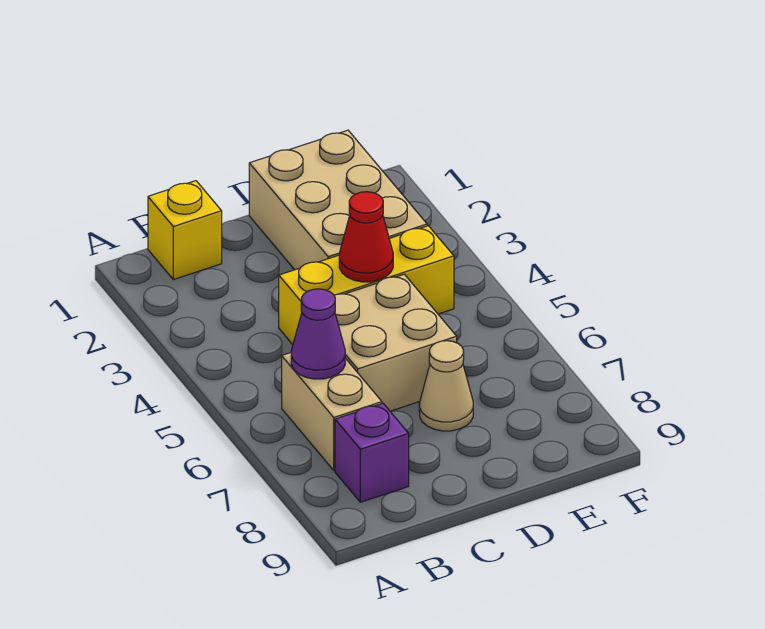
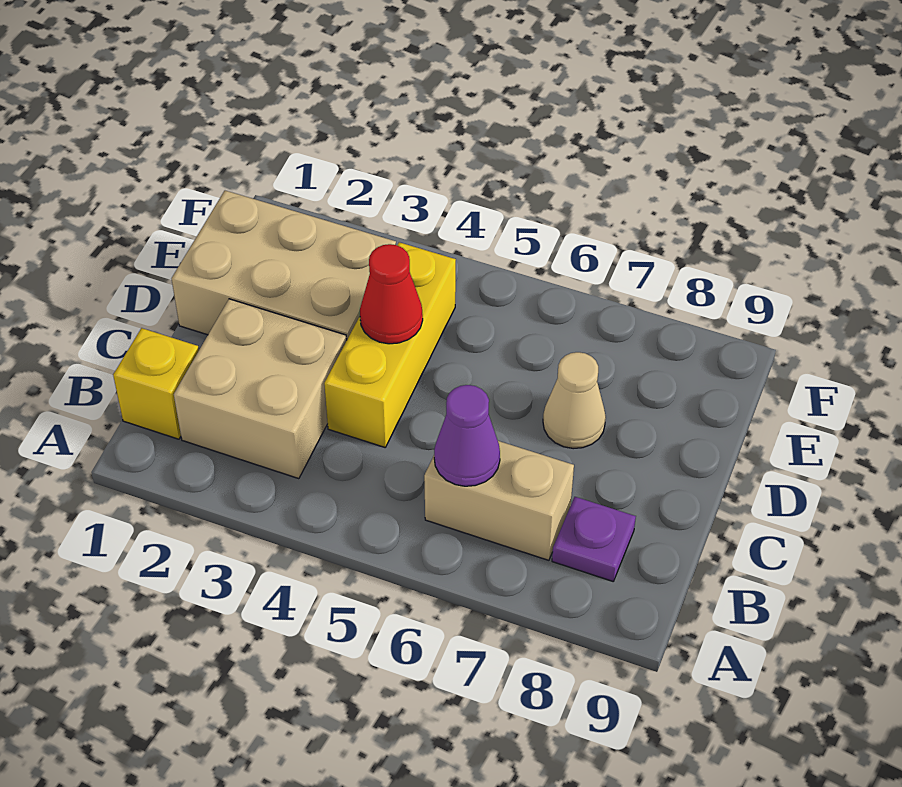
purple brick B8 level 1 -> purple plate B8 level 1
tan brick C5:D6 level 1 -> tan brick B2:C3 level 1

